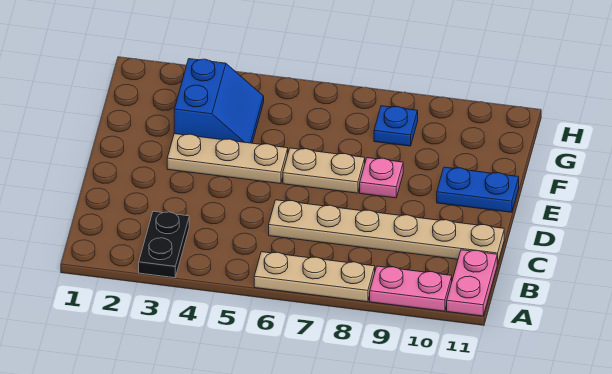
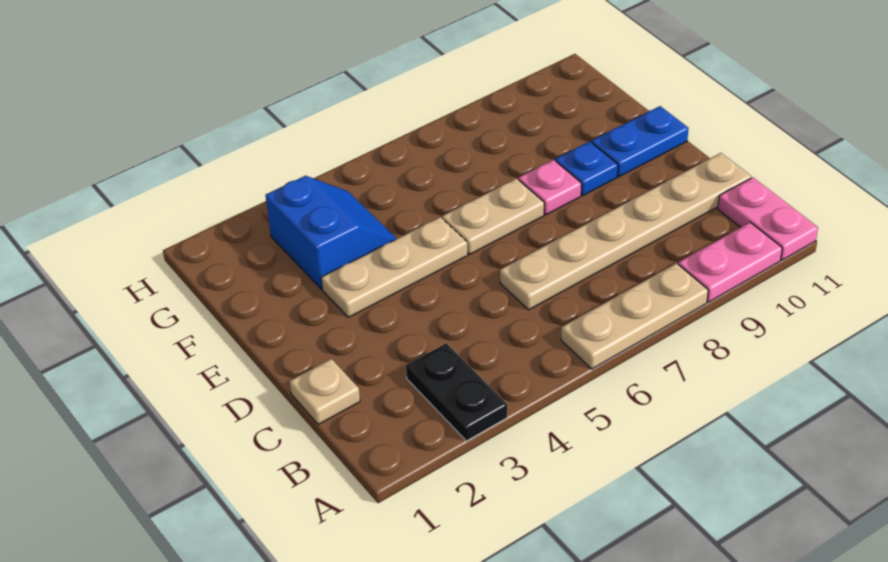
none -> tan plate C1 level 1
blue plate G8 level 1 -> blue plate E9 level 1

